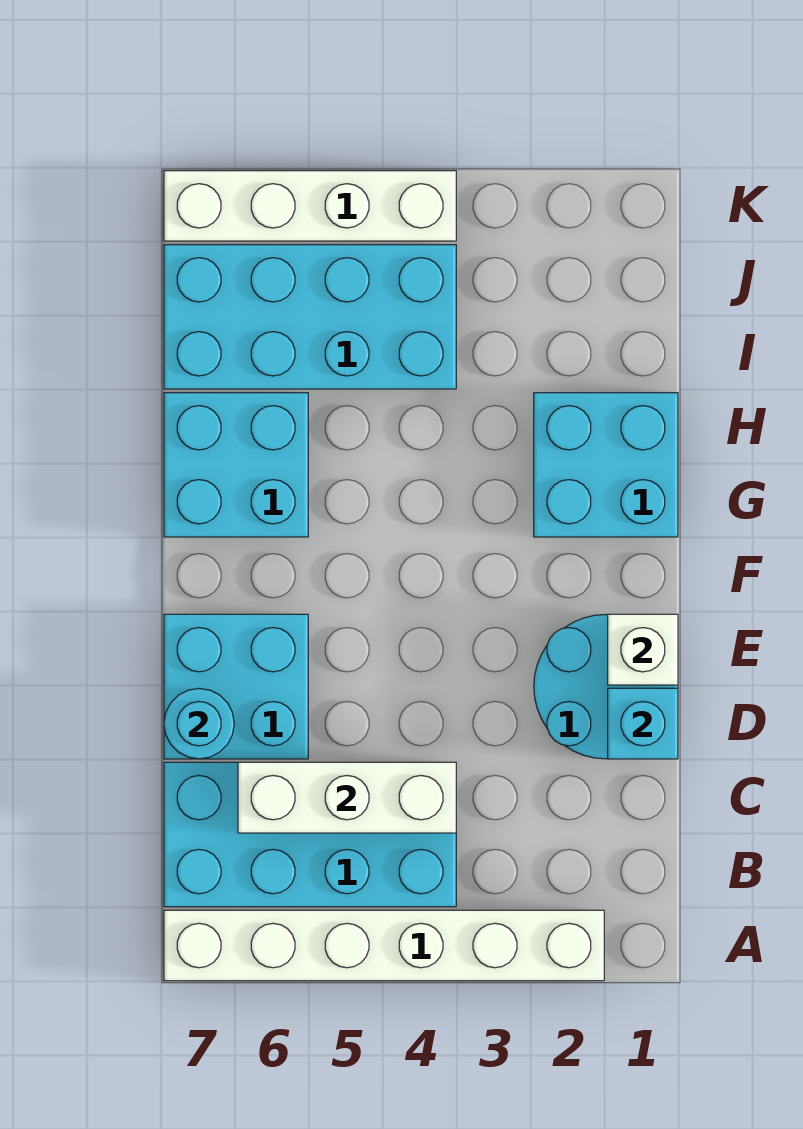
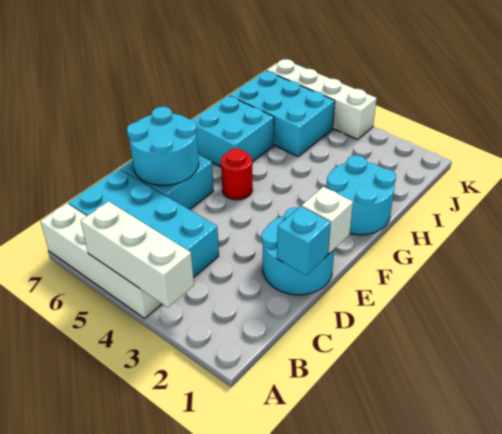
white brick A2:A7 level 1 -> white brick A4:A7 level 1
white brick C4:C6 level 2 -> white brick A3:A5 level 2
cyan round brick D7 level 2 -> cyan round brick D6:E7 level 2
none -> red round brick F5 level 1
cyan brick G1:H2 level 1 -> cyan round brick G1:H2 level 1
cyan brick I4:J7 level 1 -> cyan brick I5:J7 level 1

